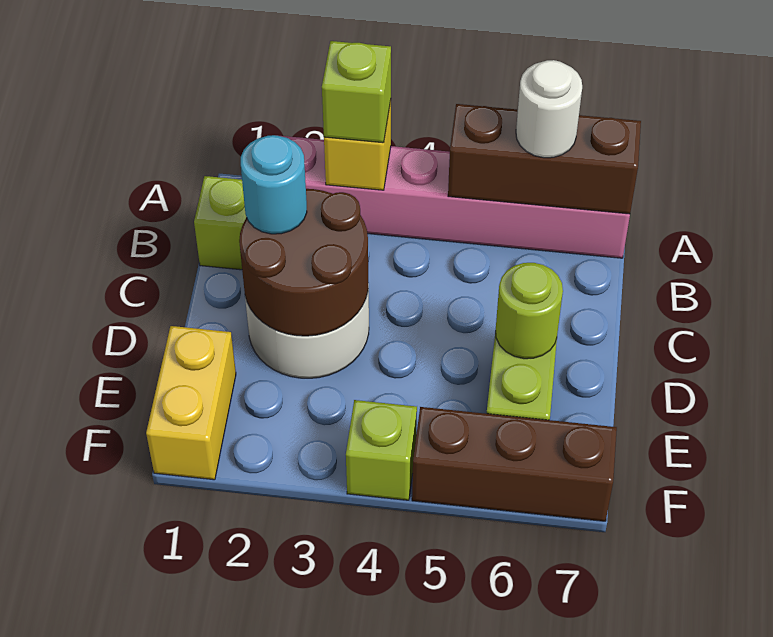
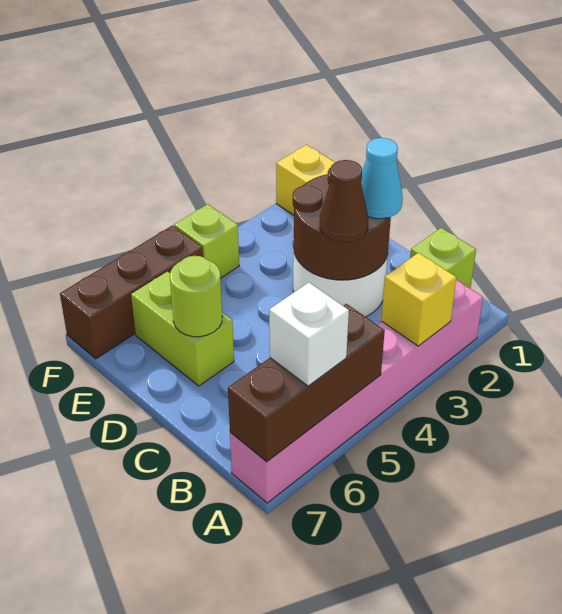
lime brick A3 level 3 -> none
white round brick A6 level 3 -> white brick A6 level 3
cyan round brick C2 level 3 -> cyan cone C2 level 3
none -> brown cone C3 level 3

